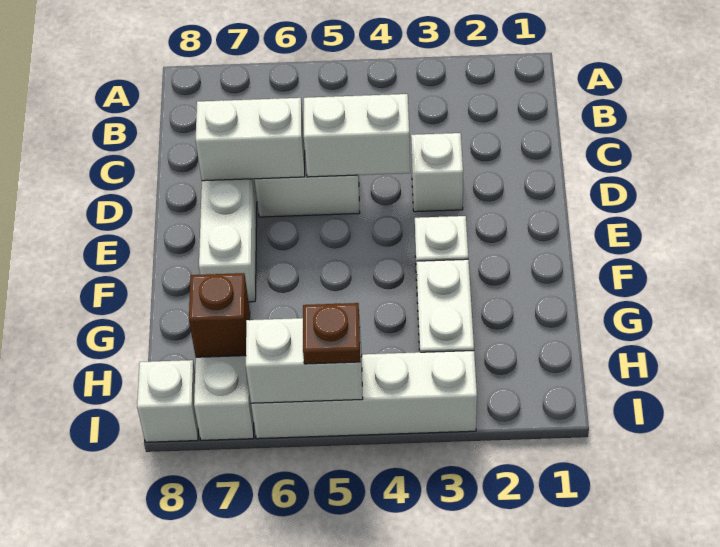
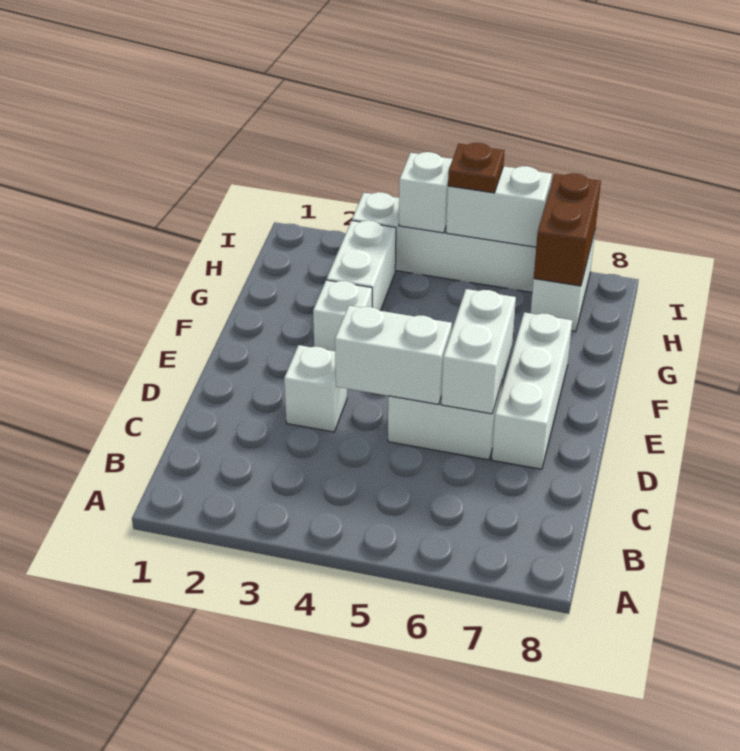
white brick D6:D7 level 2 -> white brick D6:E6 level 2
brown brick H7 level 2 -> brown brick H7:I7 level 2
white brick I8 level 1 -> white brick I4 level 2

